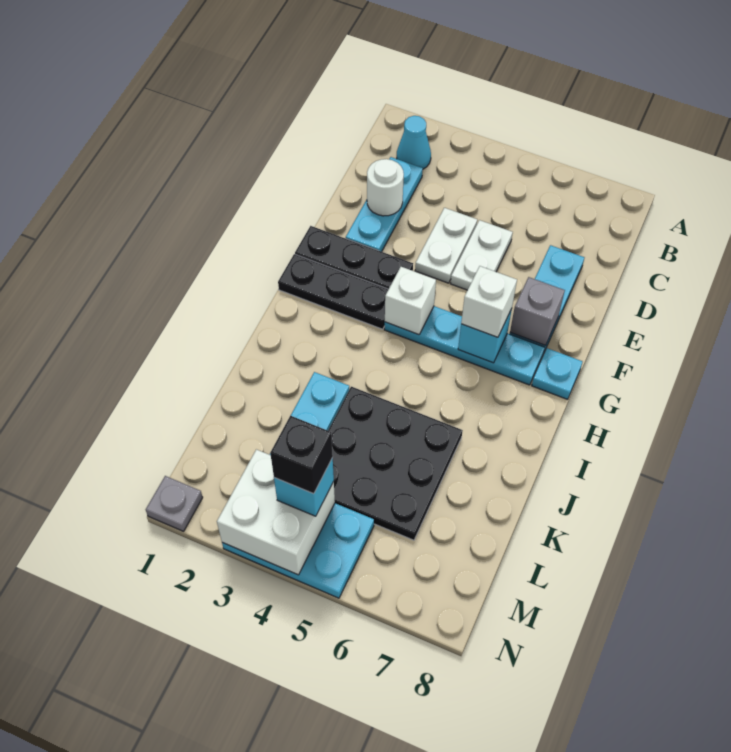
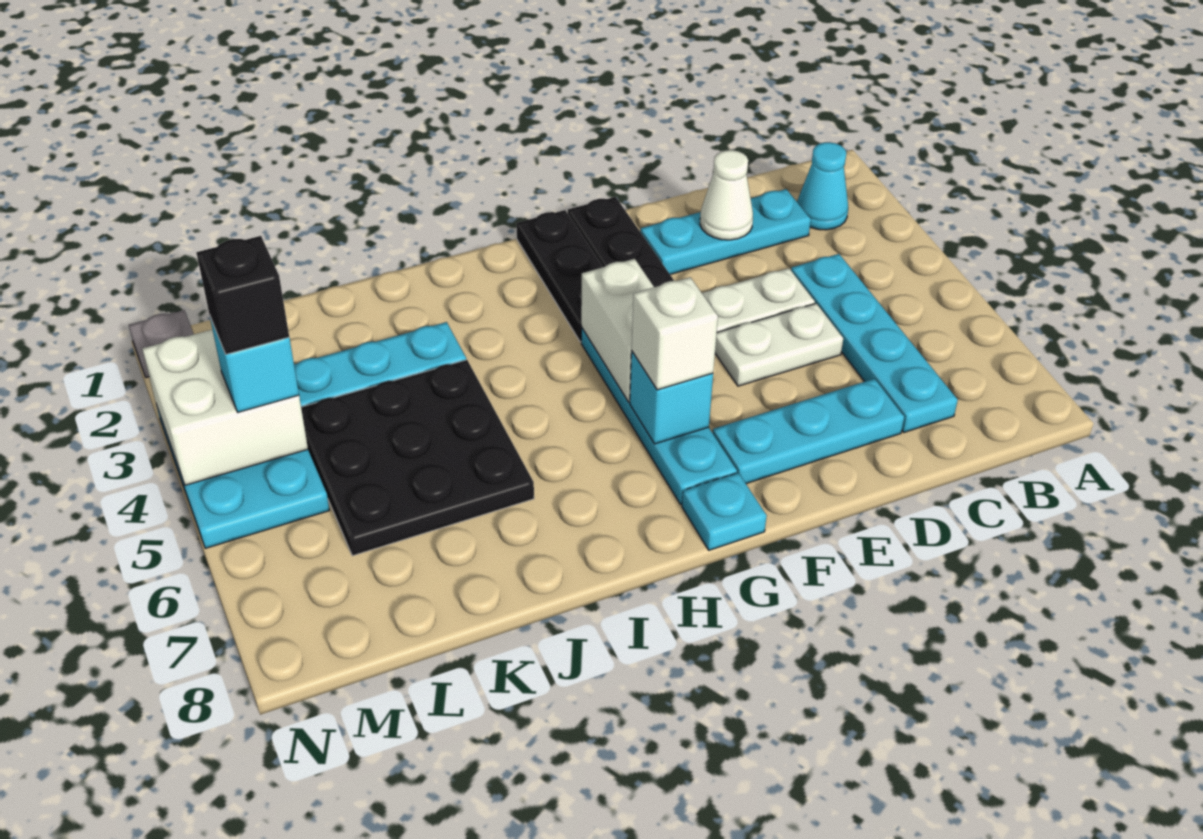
none -> cyan plate C4:C7 level 1
white round brick D2 level 2 -> white cone D2 level 2
grey brick F7 level 2 -> none
white brick G4 level 2 -> white brick G4:G5 level 2

